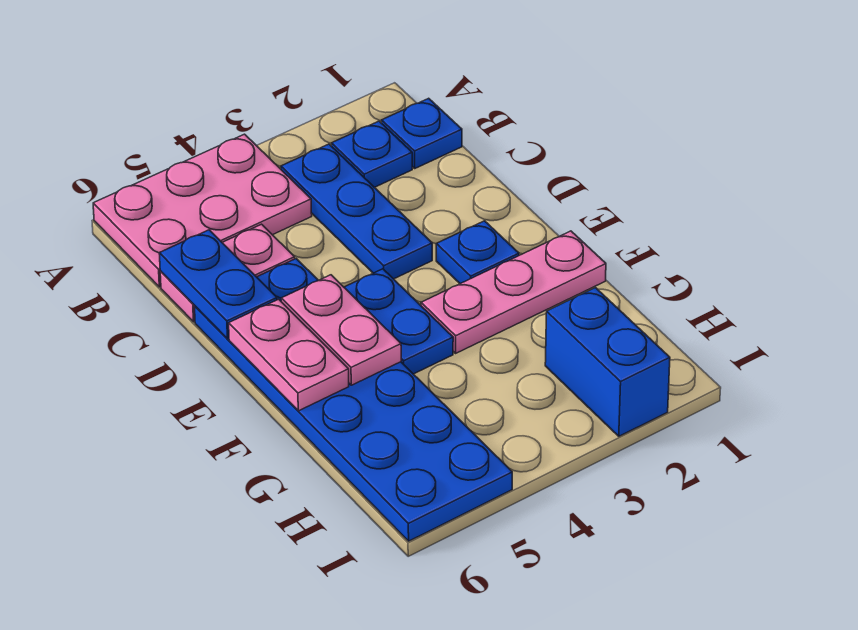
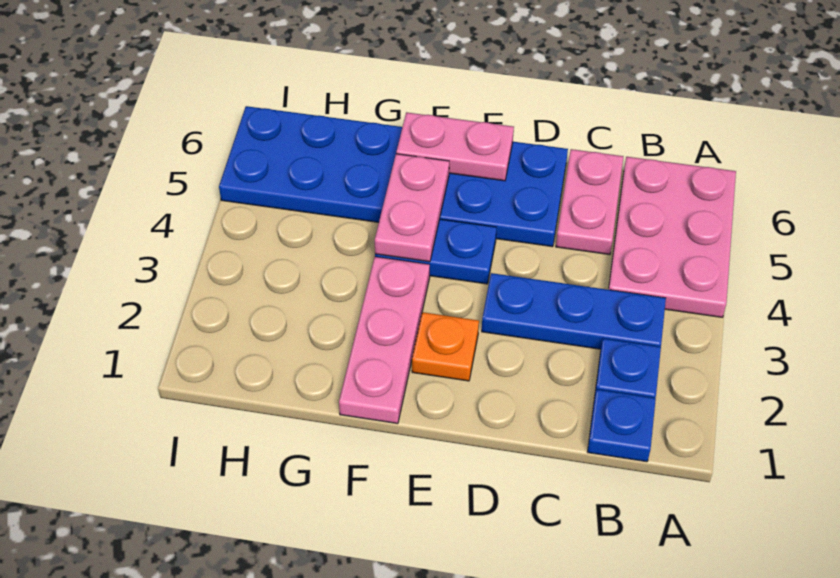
blue plate C6:D6 level 2 -> none
blue plate E2 level 1 -> orange plate E2 level 1
pink plate E5:F5 level 2 -> pink plate F4:F5 level 2
blue brick H2:I2 level 1 -> none

